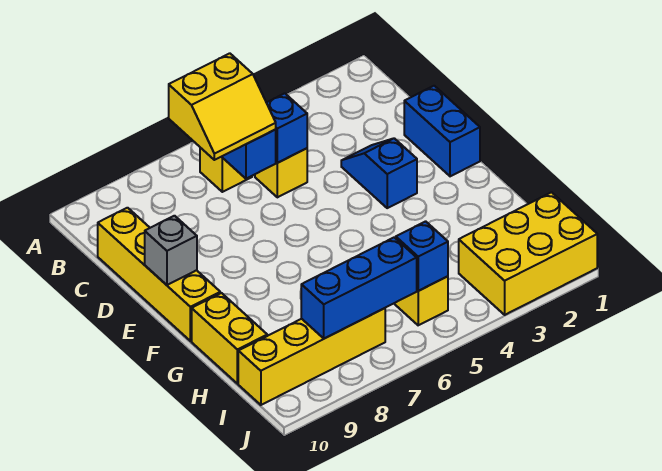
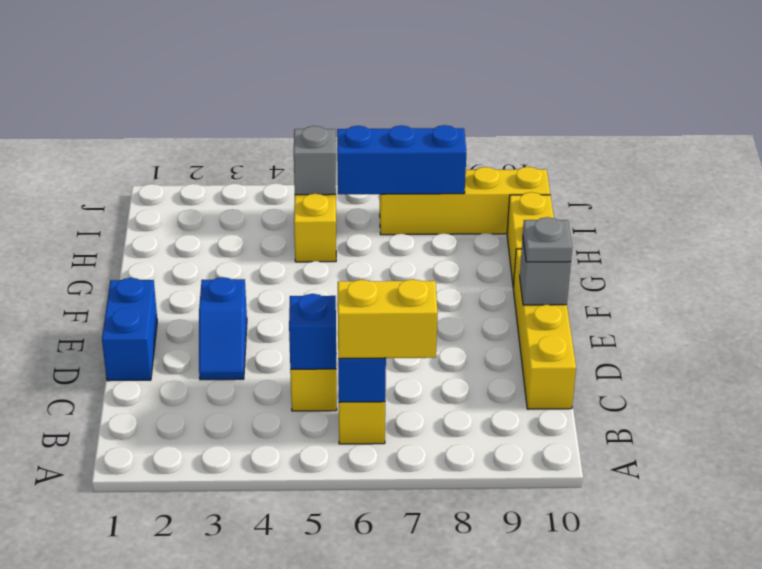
none -> grey plate E10 level 3
yellow brick I1:J3 level 1 -> none
blue brick I5 level 2 -> grey brick I5 level 2

